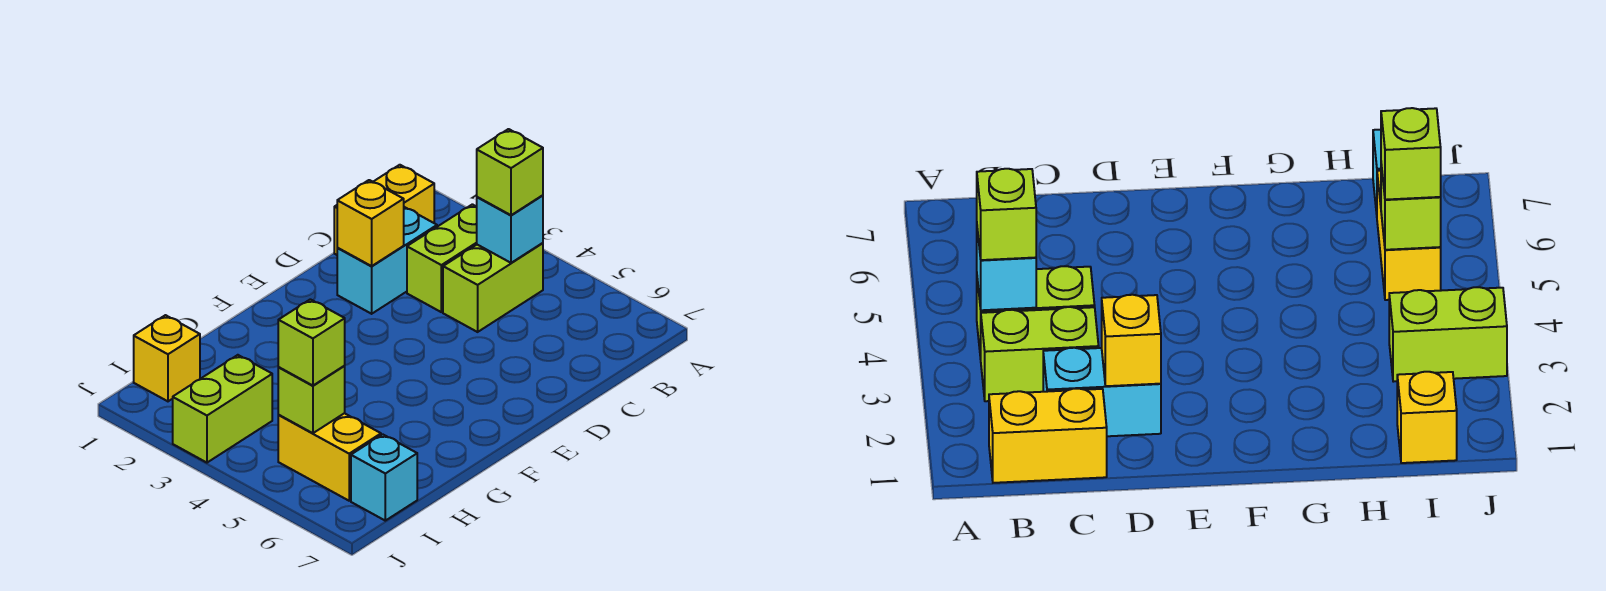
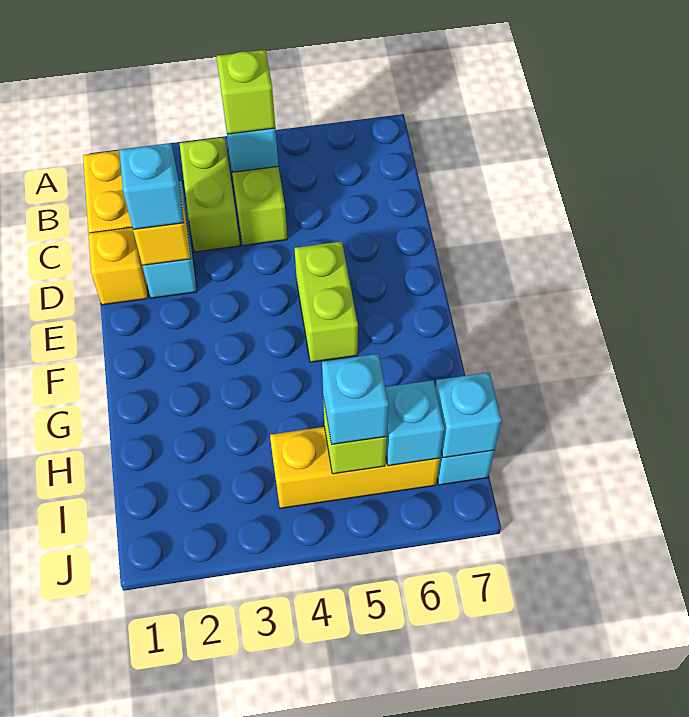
none -> cyan brick D2 level 3
yellow brick I1 level 1 -> yellow brick D1 level 1
lime brick I3:J3 level 1 -> lime brick E5:F5 level 1
yellow brick I5:I6 level 1 -> yellow brick I4:I6 level 1
lime brick I5 level 3 -> cyan brick I5 level 3
none -> cyan brick I6 level 2
none -> cyan brick I7 level 2

